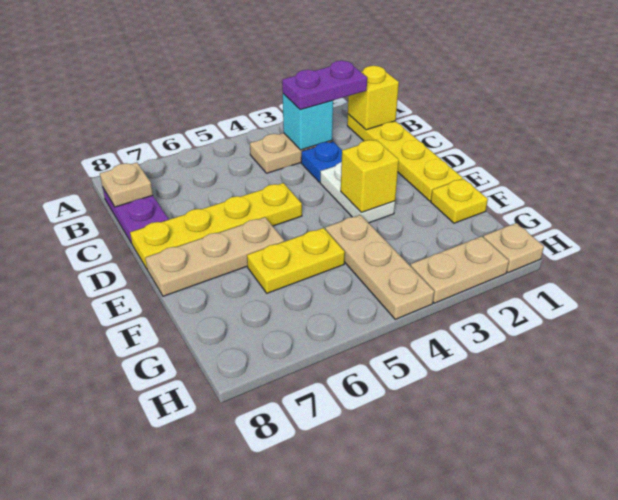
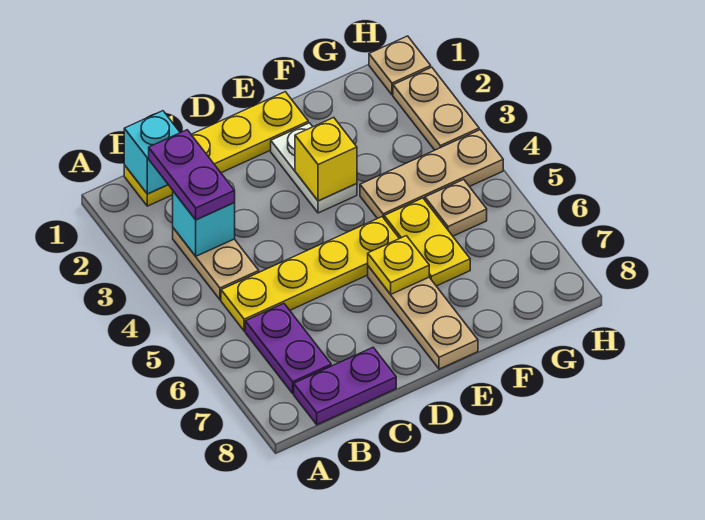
yellow brick B1 level 2 -> cyan brick B1 level 2
none -> purple plate B6:B7 level 1
tan plate B8 level 2 -> tan plate G5 level 1
blue plate C3 level 1 -> none
white plate D3:E3 level 1 -> white plate E2:E3 level 1
yellow plate D5:D8 level 1 -> yellow plate B5:E5 level 1
yellow plate F1 level 1 -> yellow plate E6 level 2

